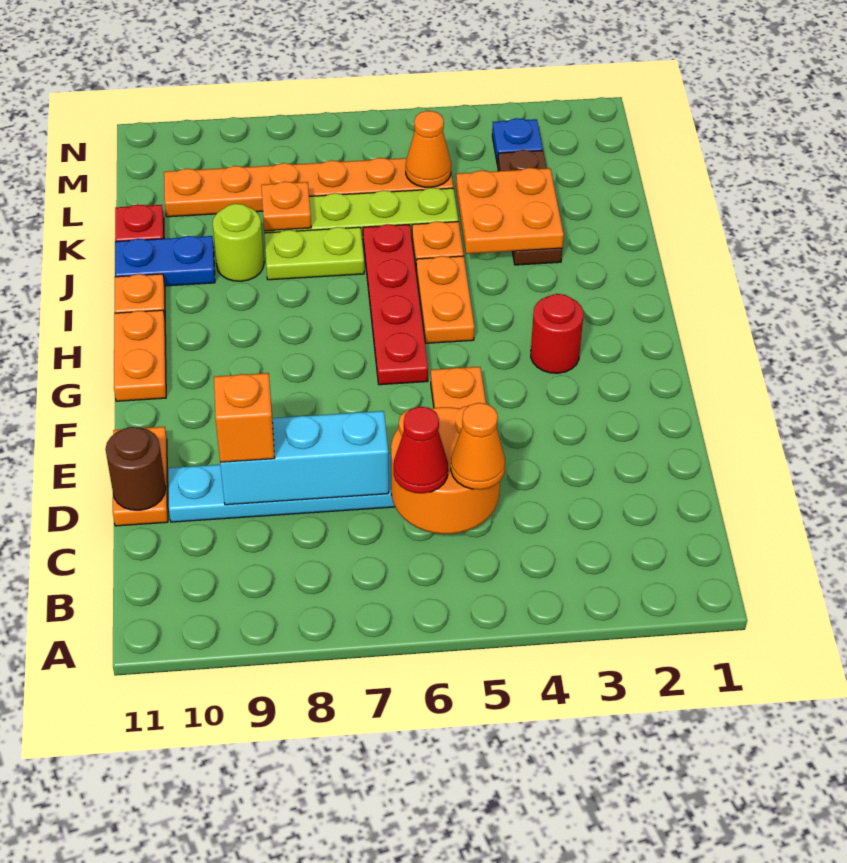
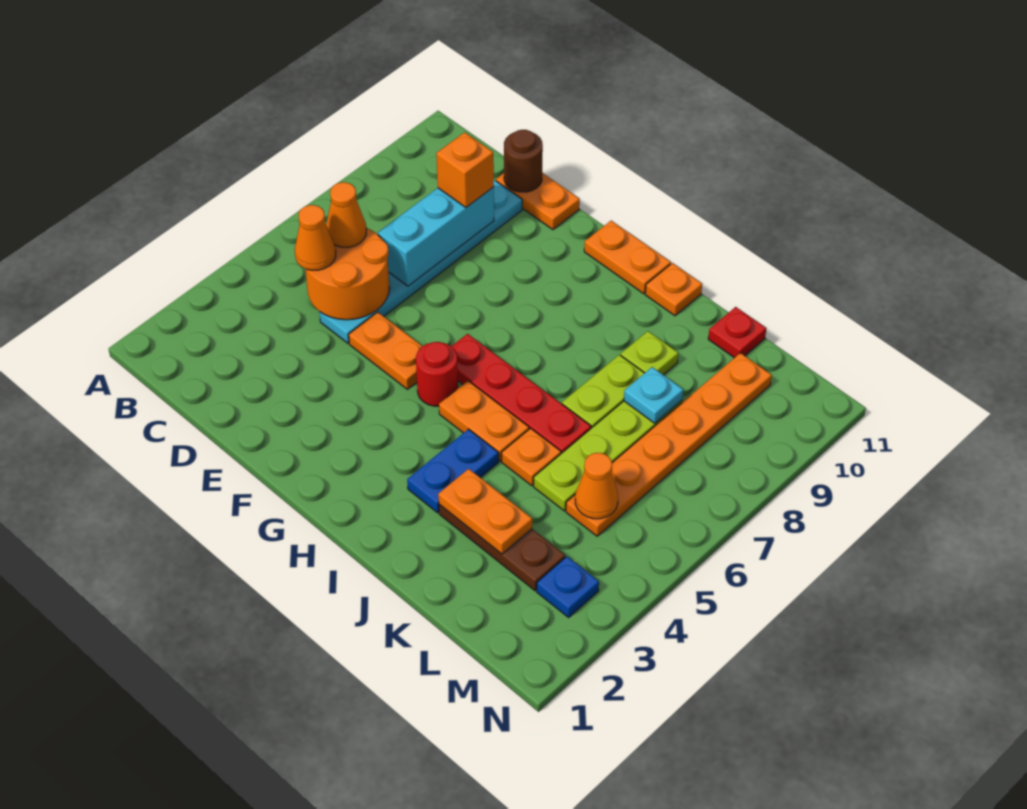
red cone C6 level 3 -> orange cone C6 level 3
red round brick G3 level 1 -> red round brick G5 level 1
orange plate J3:K4 level 2 -> orange plate J3:K3 level 2
lime round brick J9 level 1 -> lime plate J9 level 1
blue plate J10:J11 level 1 -> blue plate I3:I4 level 1
orange plate K8 level 2 -> cyan plate K8 level 2

